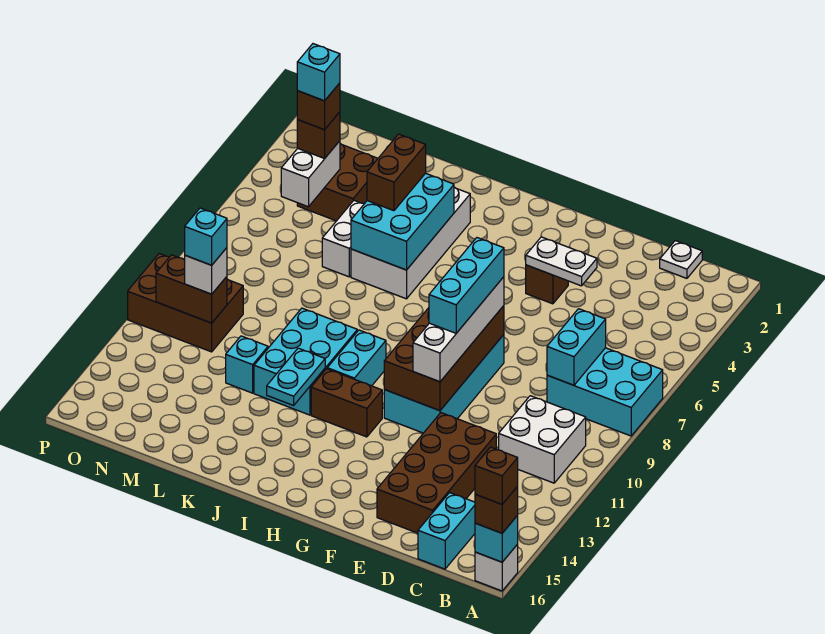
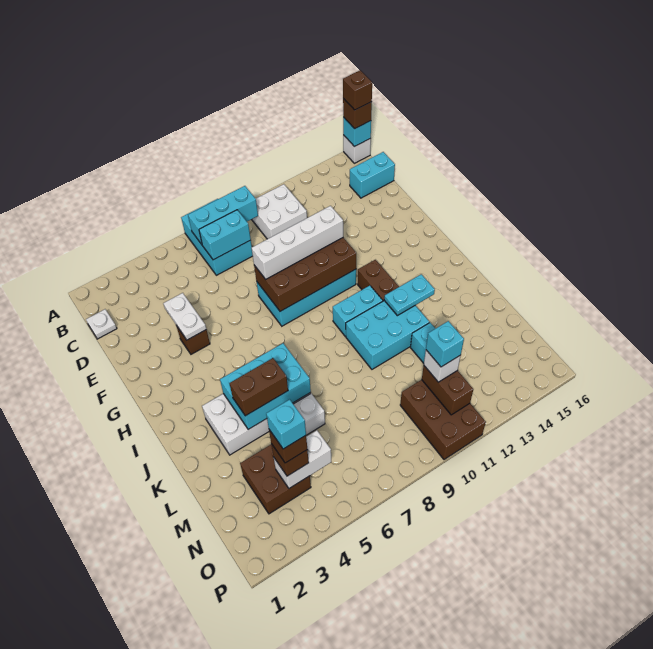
brown brick D12:E15 level 1 -> none
cyan brick F8:F10 level 4 -> cyan brick B7:B9 level 2

